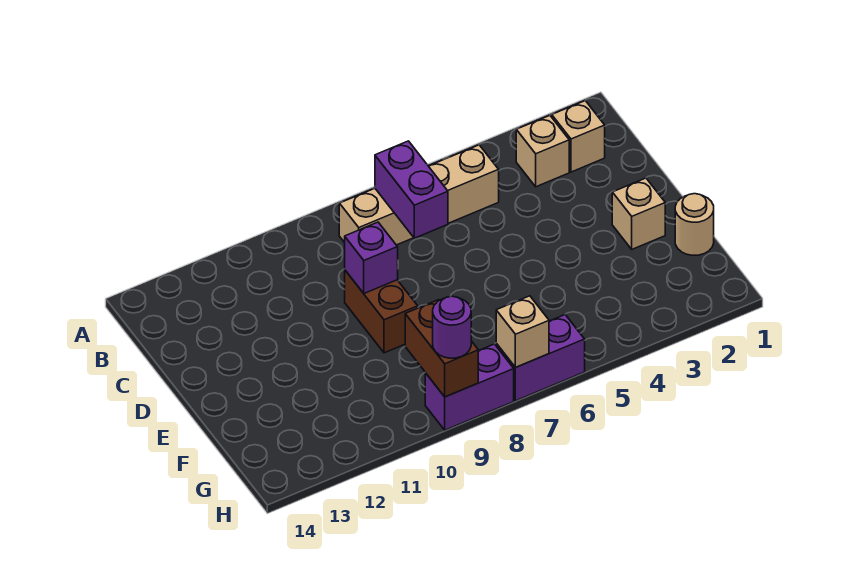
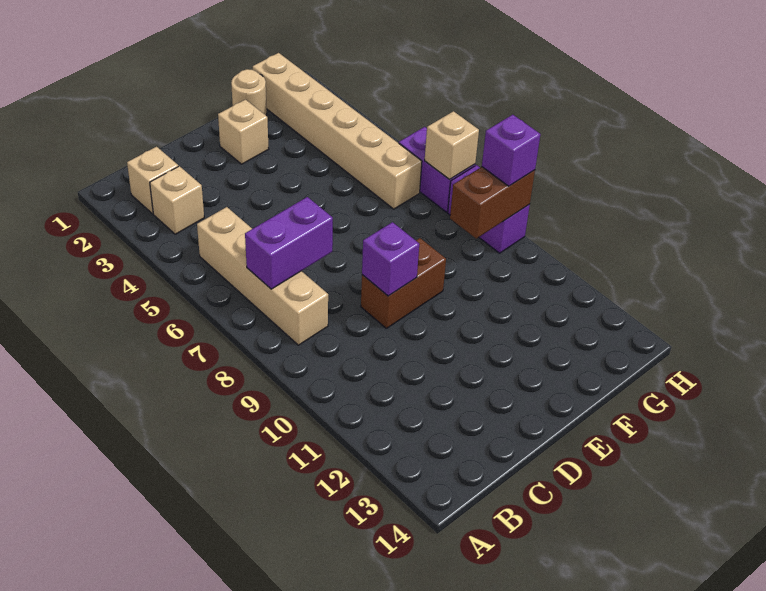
none -> tan brick G1:G6 level 1
purple round brick H9 level 3 -> purple brick H9 level 3

